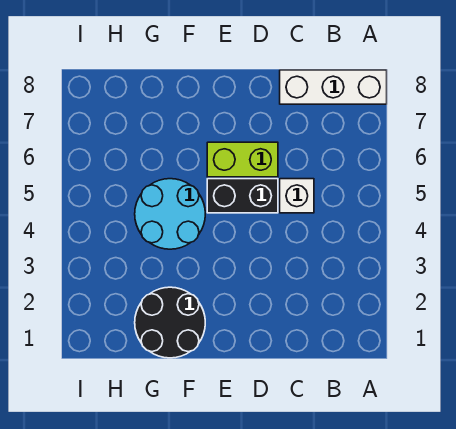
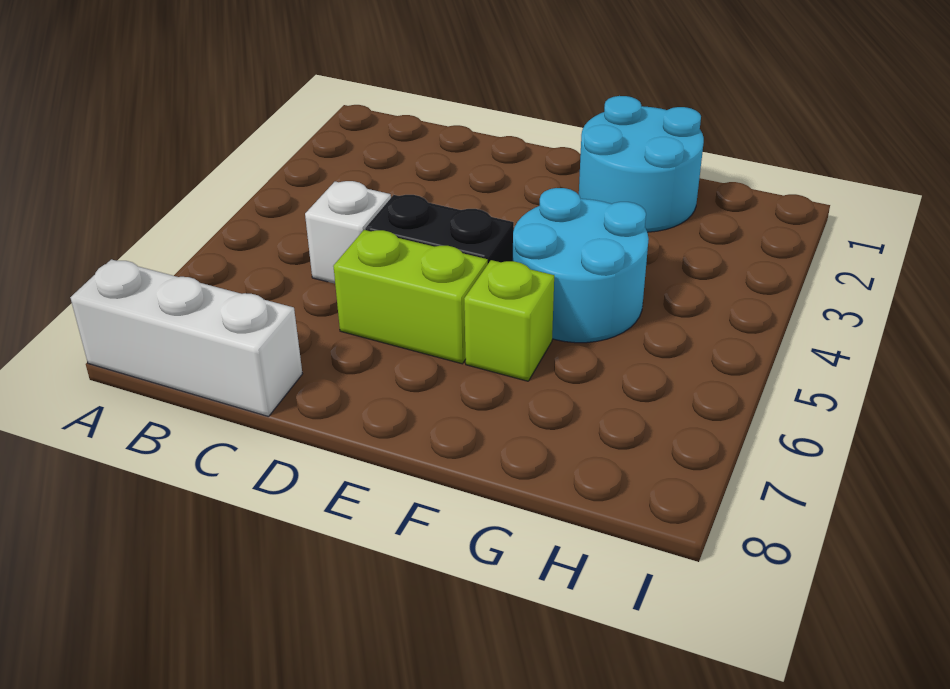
black round brick F1:G2 level 1 -> cyan round brick F1:G2 level 1
none -> lime brick F6 level 1

